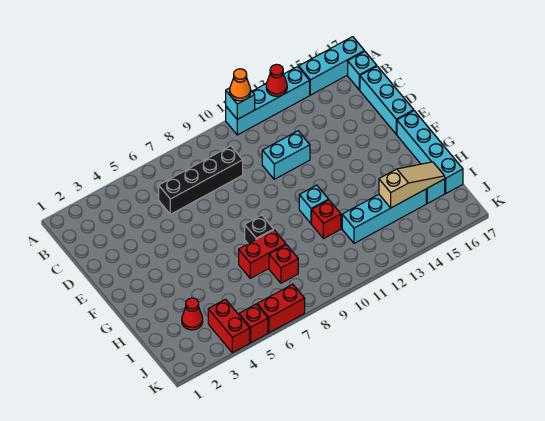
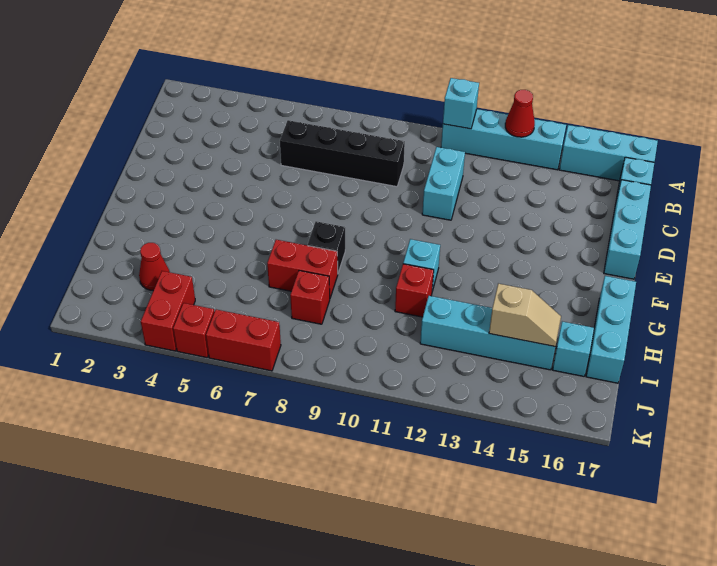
orange cone A11 level 3 -> none
cyan brick D11:D12 level 1 -> cyan brick C11:D11 level 1
cyan brick F17:I17 level 1 -> cyan brick G17:I17 level 1
tan slope I14:I16 level 2 top 14 -> tan slope I14:I15 level 2 top 14

